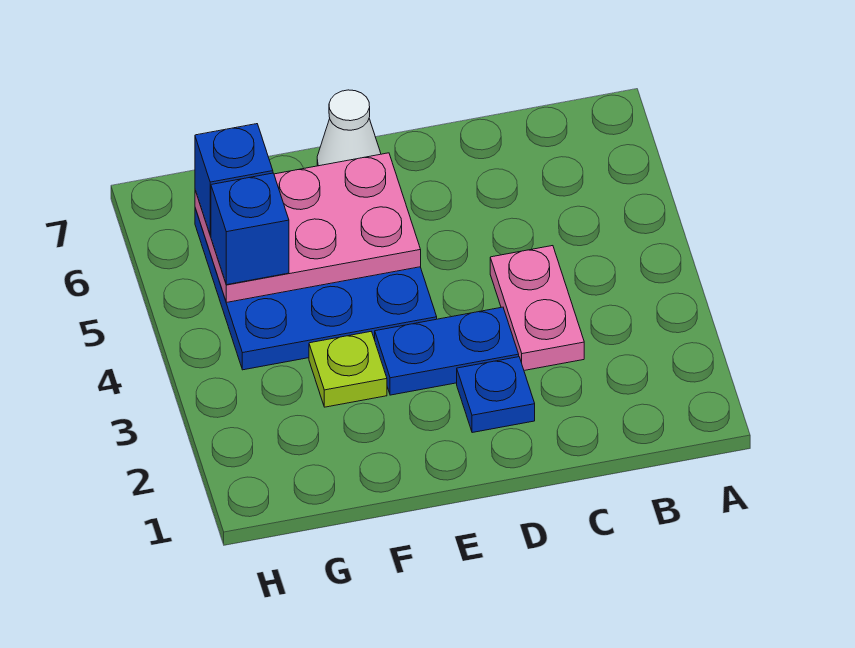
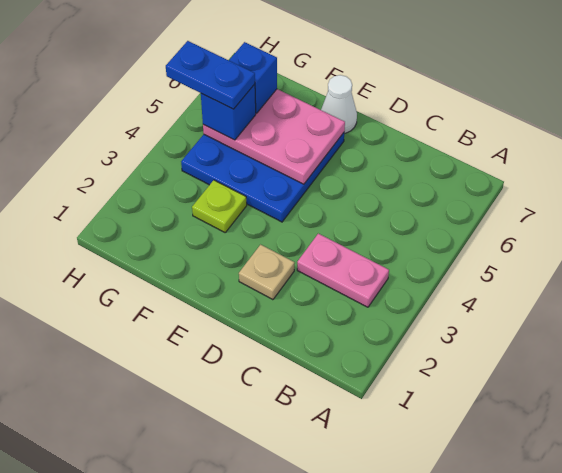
pink plate C3:C4 level 1 -> pink plate B3:C3 level 1
blue plate D2 level 1 -> tan plate D2 level 1
blue plate D3:E3 level 1 -> blue plate G5:H5 level 4

